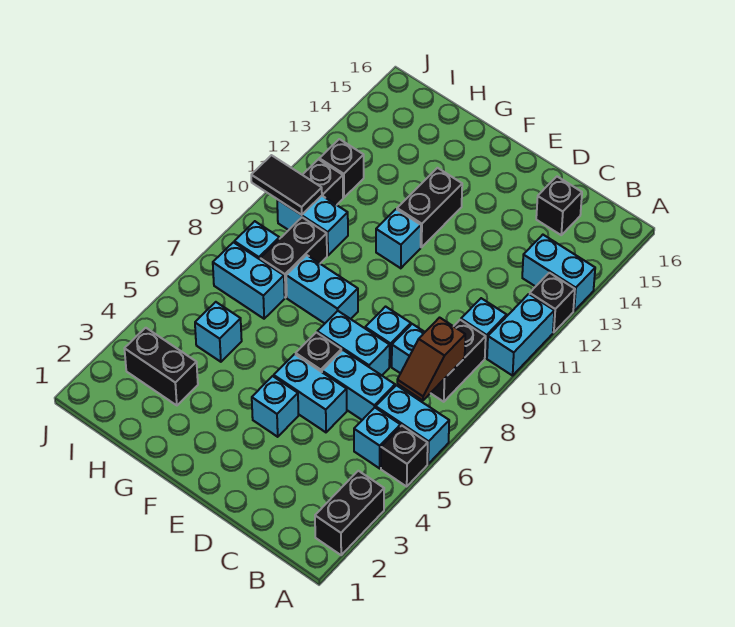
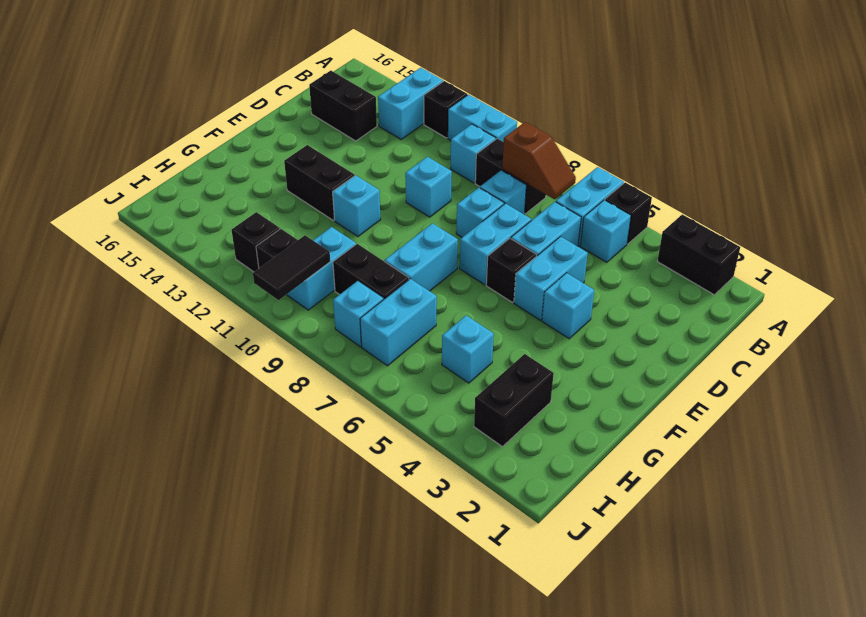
black brick C15 level 1 -> black brick C14:C15 level 1
none -> cyan brick D10 level 1

